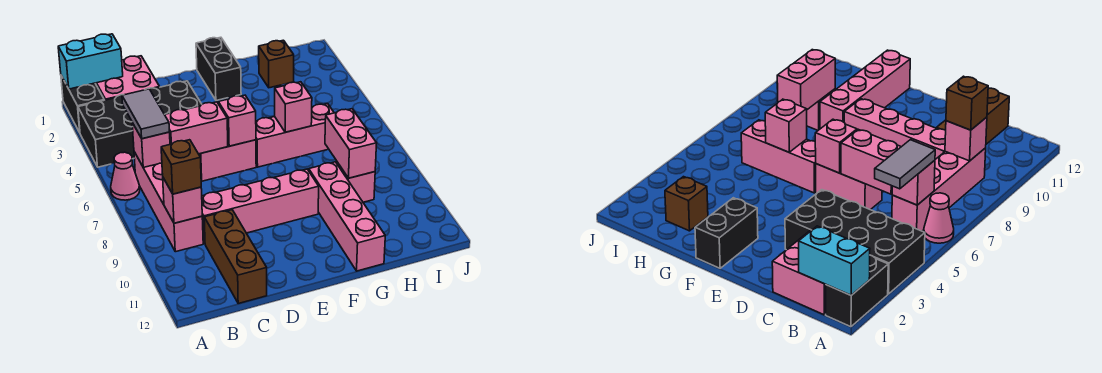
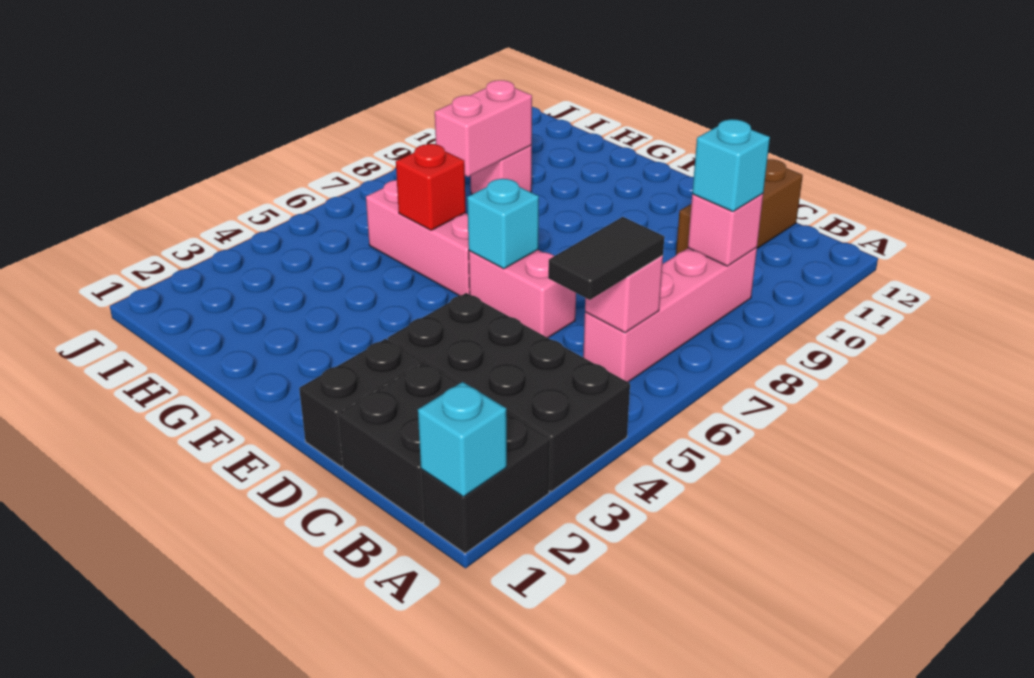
cyan brick A1:B1 level 2 -> cyan brick A1 level 2
pink cone A6 level 1 -> none
pink brick B1:C2 level 1 -> black brick B1:C2 level 1
grey tile B5:B6 level 3 -> black tile B5:B6 level 3
brown brick B9 level 3 -> cyan brick B9 level 3
pink brick C6:D6 level 2 -> none
pink brick C9:F9 level 1 -> none
pink brick E6 level 2 -> cyan brick E6 level 2
black brick F1:F2 level 1 -> black brick D1:D2 level 1
pink brick G6 level 2 -> red brick G6 level 2
pink brick G9:G12 level 1 -> none
brown brick H2 level 1 -> none

